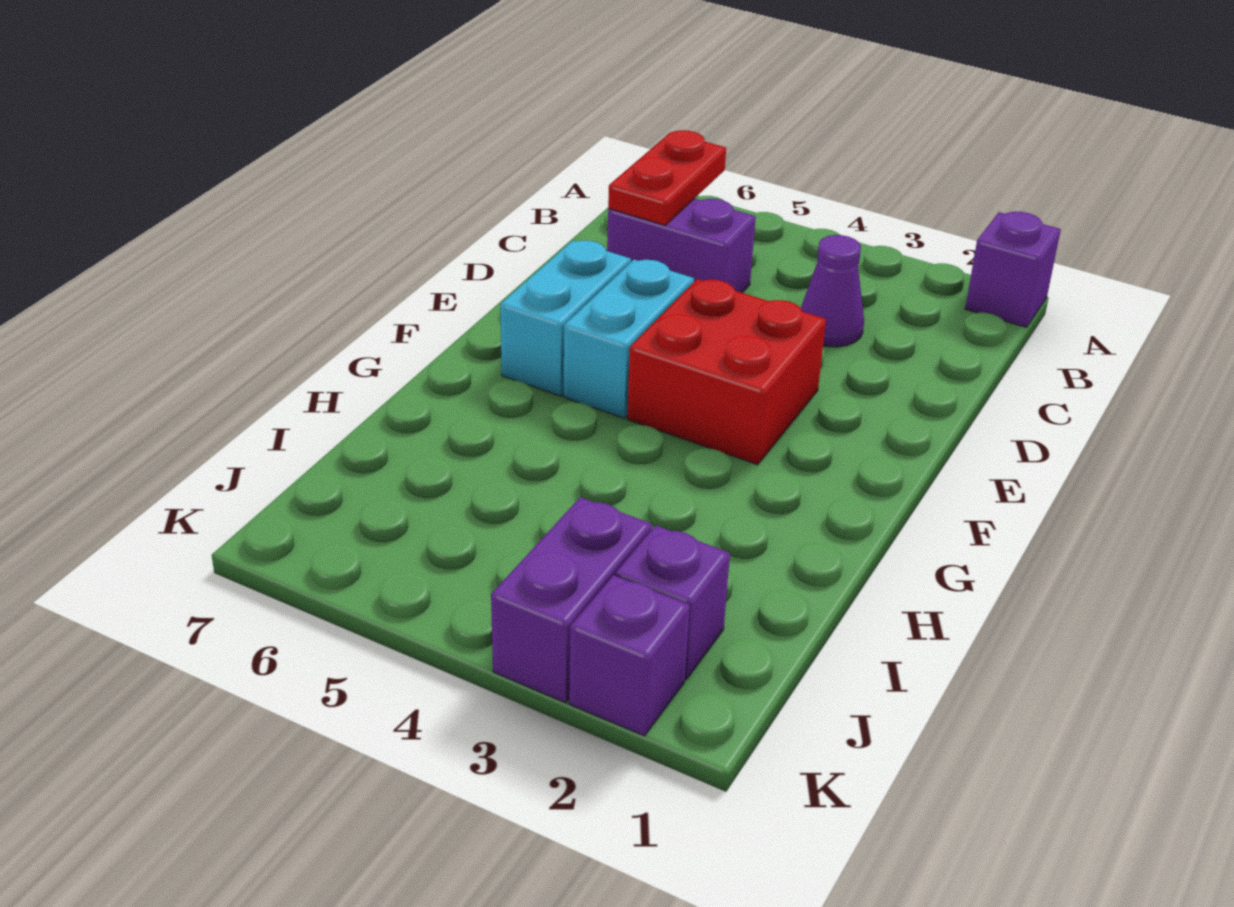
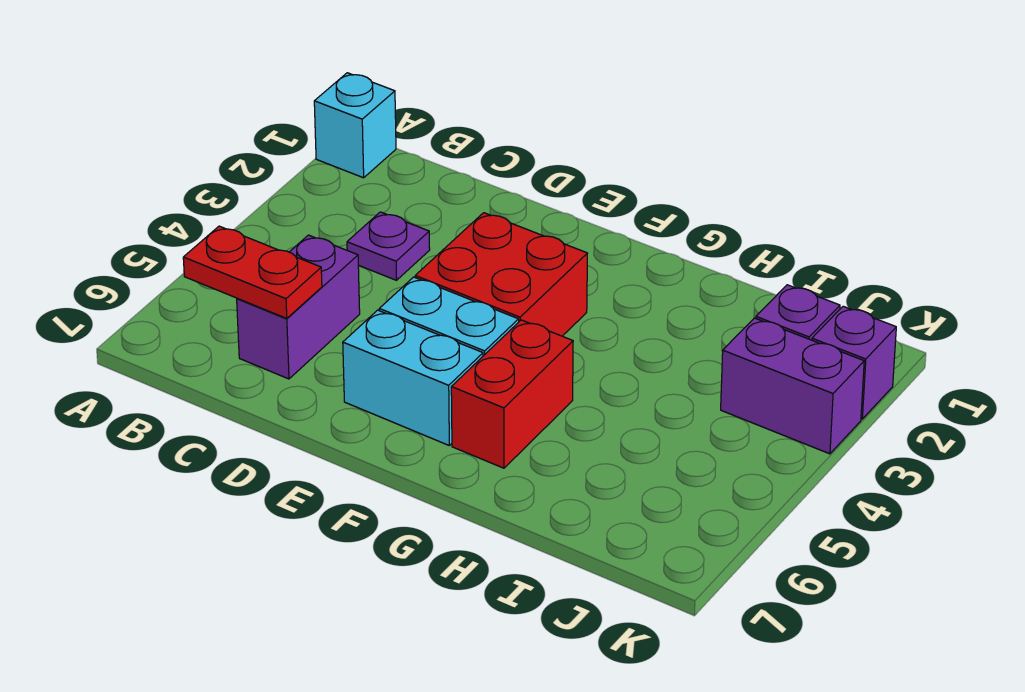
purple brick A1 level 1 -> cyan brick A1 level 1
purple cone C3 level 1 -> purple plate C3 level 1
none -> red brick G5:G6 level 1

